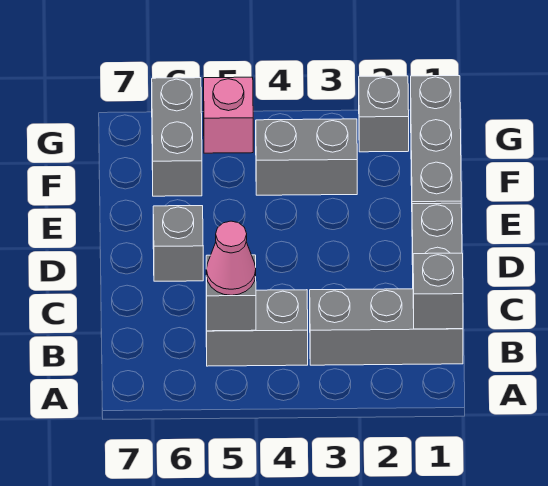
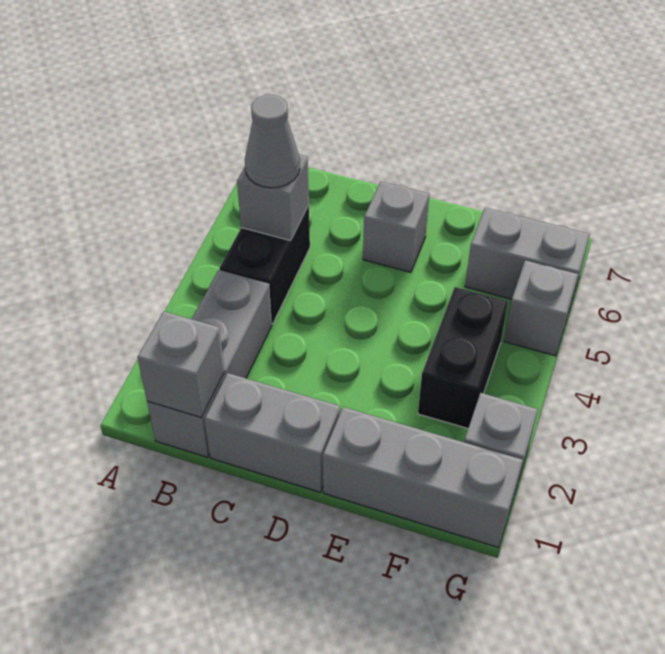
grey brick B4:B5 level 1 -> black brick B4:B5 level 1
pink cone B5 level 3 -> grey cone B5 level 3
grey brick F3:F4 level 1 -> black brick F3:F4 level 1
pink brick G5 level 1 -> grey brick G5 level 1

